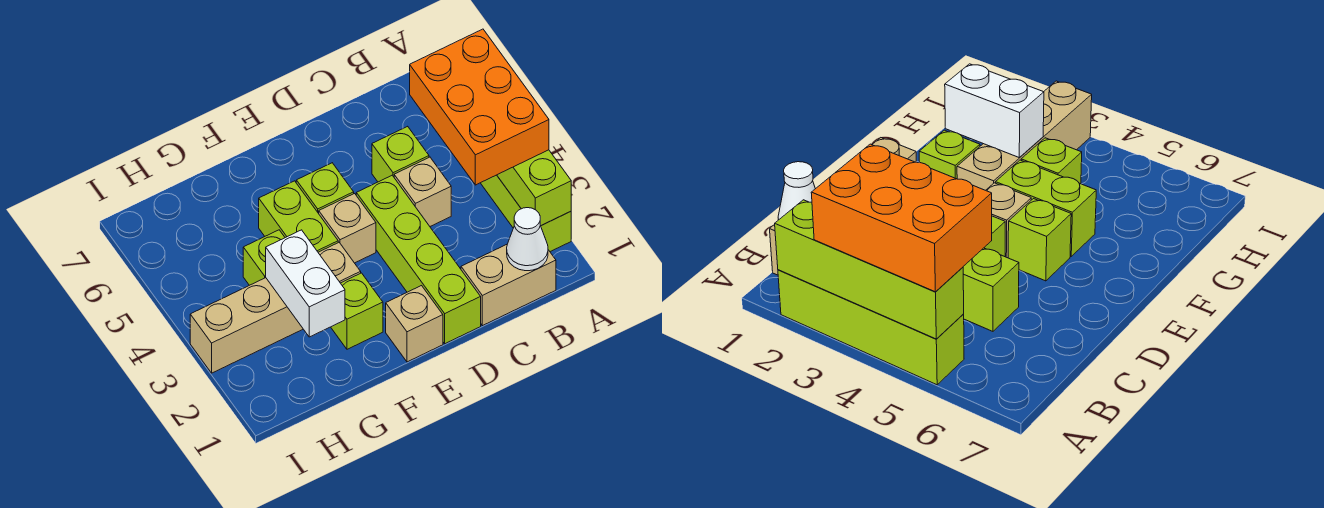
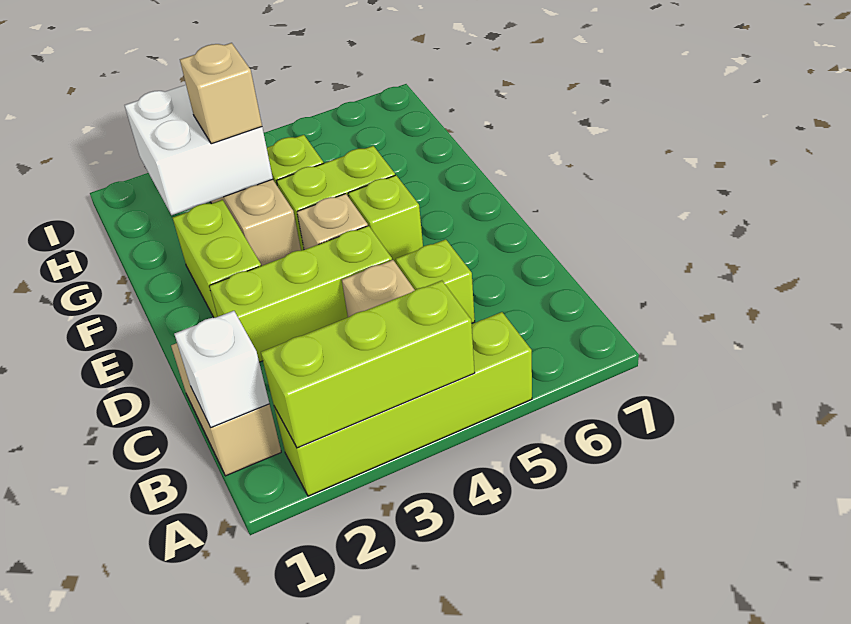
lime brick A2:A5 level 2 -> lime brick A2:A4 level 2
orange brick A3:B5 level 3 -> none
white cone B1 level 2 -> white brick B1 level 2
lime brick D1:D4 level 1 -> lime brick D2:D4 level 1
tan brick E1 level 1 -> tan brick G3 level 3
lime brick F2 level 1 -> lime brick E2:F2 level 1
white brick G2:G3 level 2 -> white brick G2:H3 level 2

